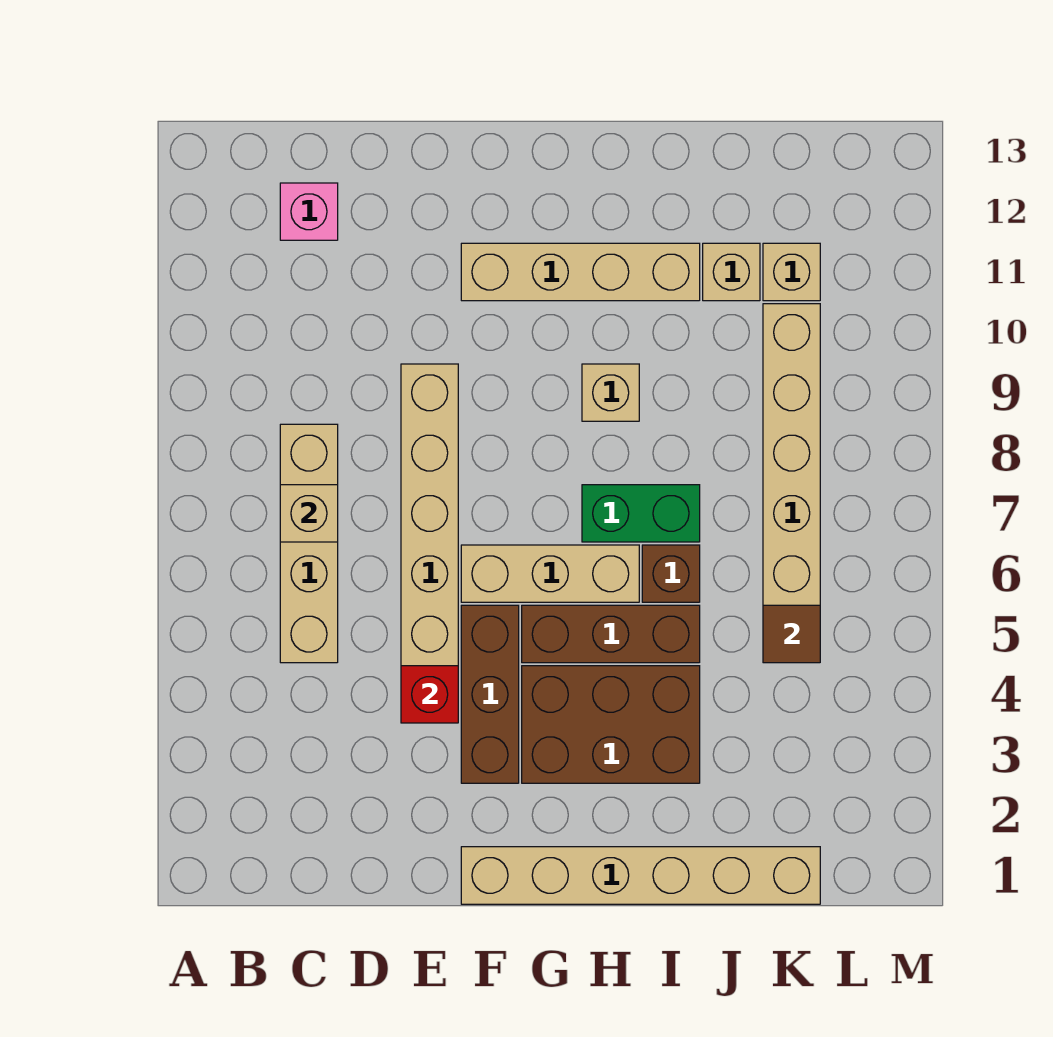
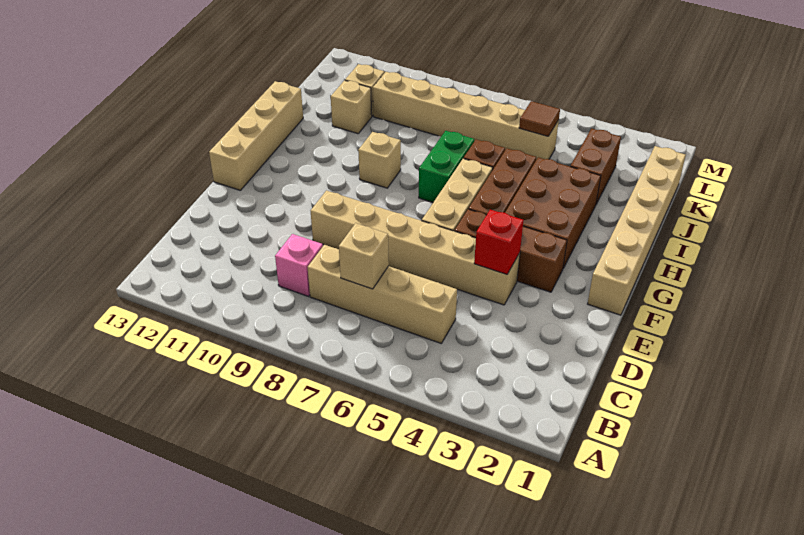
pink brick C12 level 1 -> pink brick C9 level 1
tan brick F11:I11 level 1 -> tan brick F13:I13 level 1
none -> brown brick J3:K3 level 1

